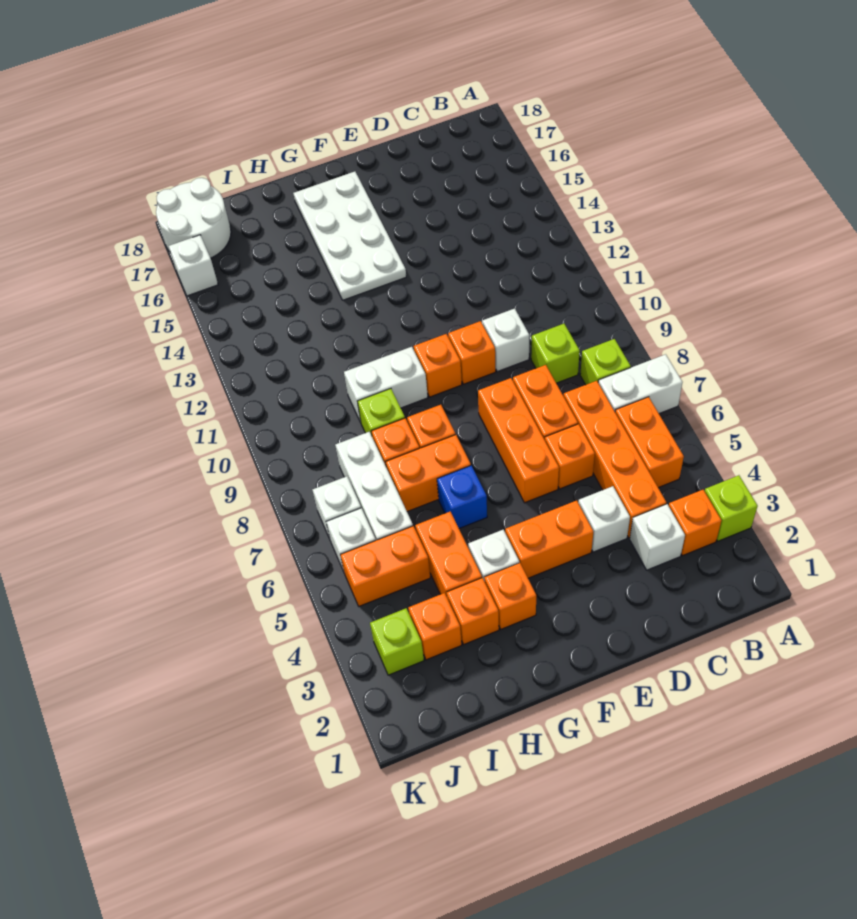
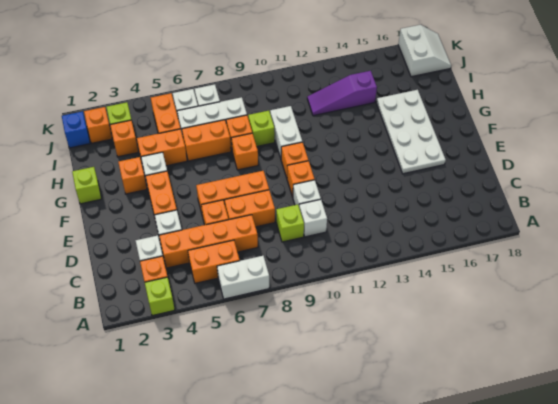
white brick A7:B7 level 1 -> white brick A6:A7 level 1
lime brick B8 level 1 -> lime brick G1 level 1
white plate F14:G17 level 1 -> white plate E15:H16 level 1
blue brick G6 level 1 -> blue brick J1 level 1
orange brick G7:H7 level 1 -> orange brick H6:H7 level 1
orange brick H3 level 1 -> orange brick J2 level 1
none -> purple slope I12:I14 level 1 top 14
white round brick J17:K18 level 1 -> white slope J17:K18 level 1 top 17
white brick K16 level 1 -> white brick C10 level 1

